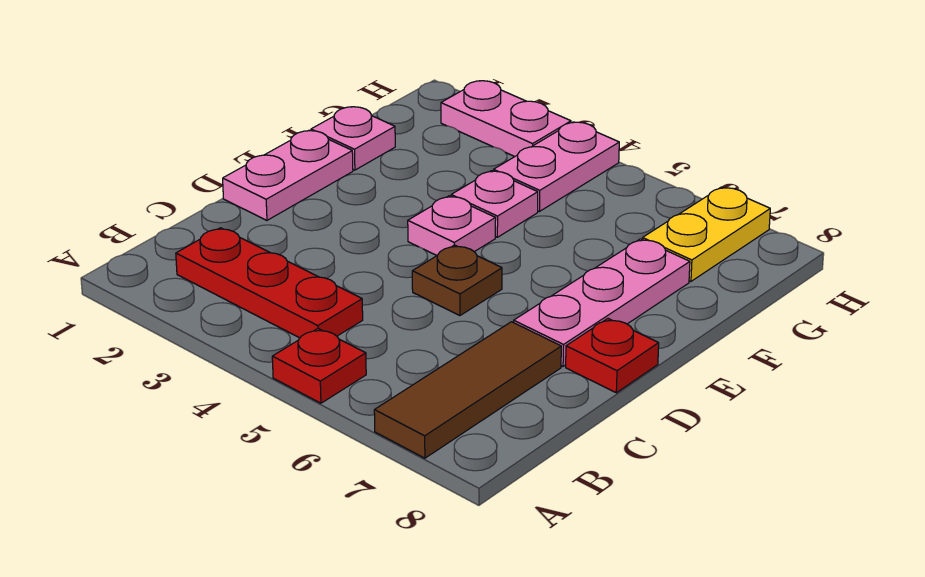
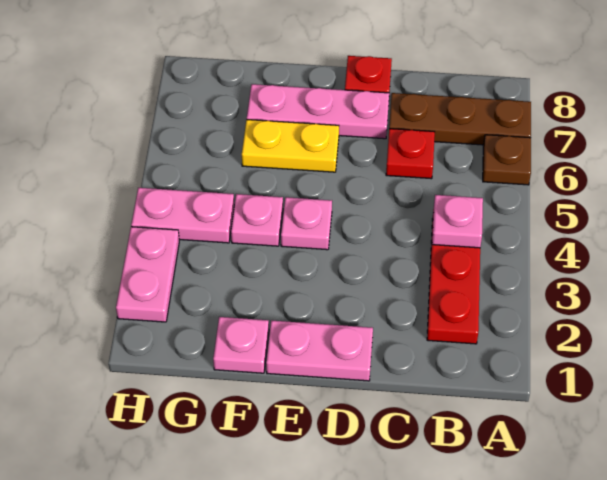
red plate A5 level 1 -> red plate C6 level 1
brown tile A7:C7 level 1 -> brown plate A7:C7 level 1
none -> pink plate B4 level 2
brown plate D5 level 1 -> brown plate A6 level 1
yellow plate G7:H7 level 1 -> yellow plate E6:F6 level 1

